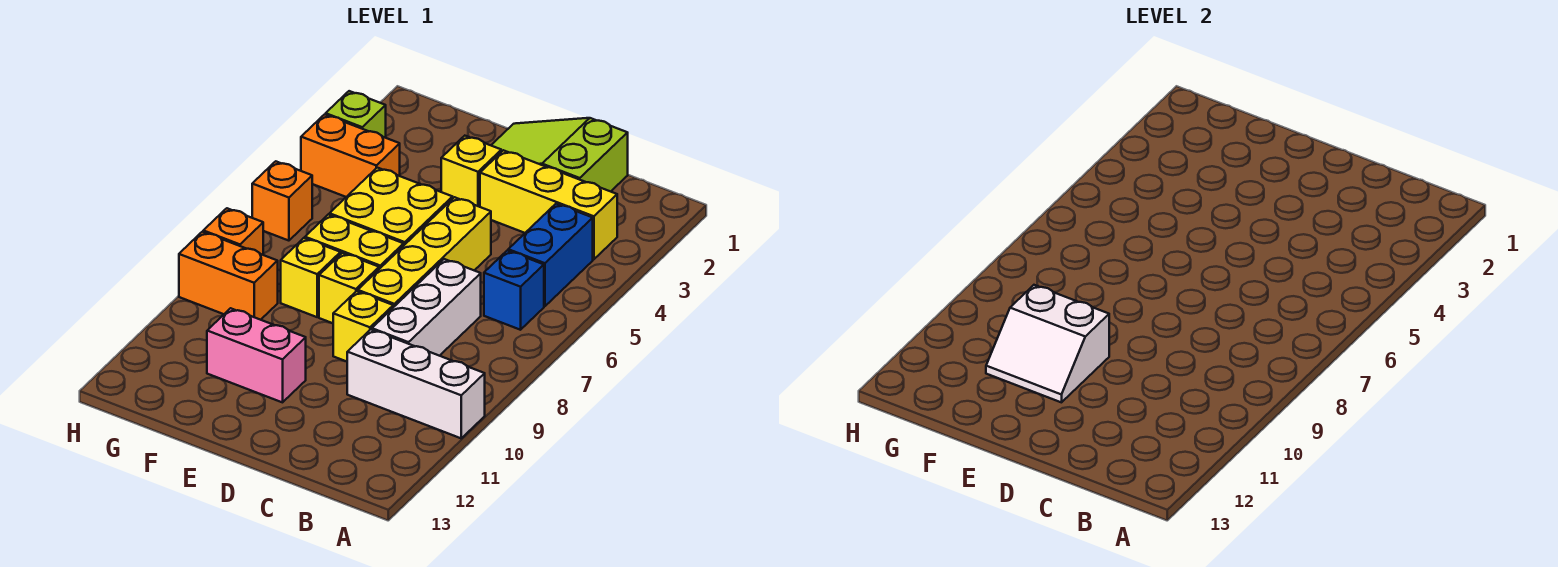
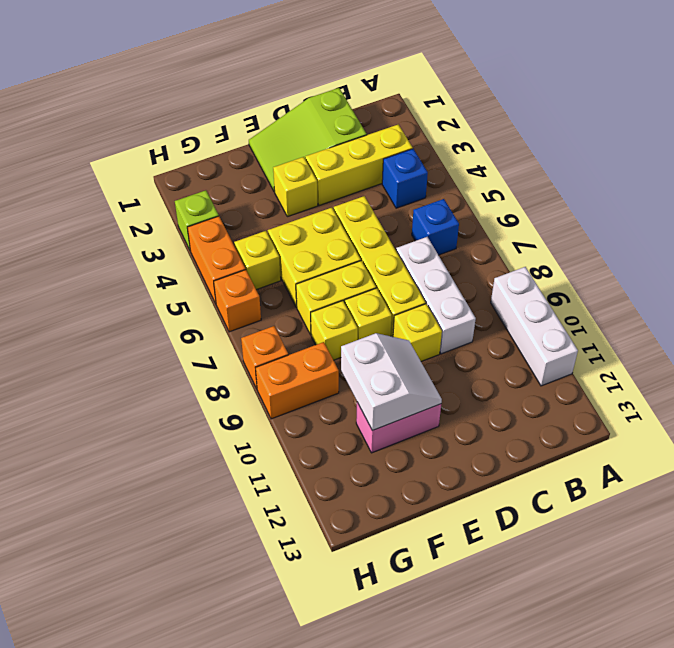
white brick A10:C10 level 1 -> white brick A9:A11 level 1
blue brick B4:B5 level 1 -> blue brick B4 level 1
white slope E10:F11 level 2 top 10 -> white slope E10:F11 level 2 top F
orange brick G4:H4 level 1 -> orange brick H4:H5 level 1
none -> yellow brick G5 level 1

